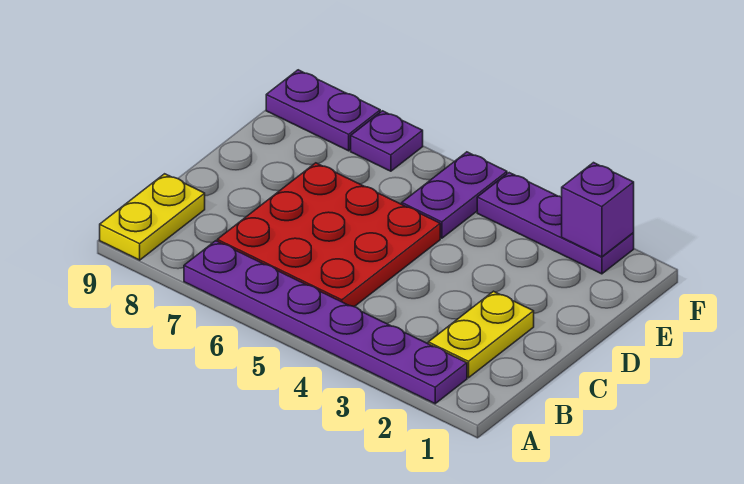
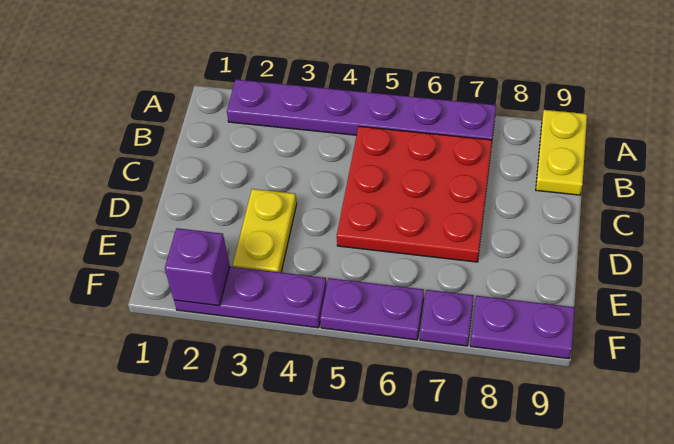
yellow plate B2:C2 level 1 -> yellow plate D3:E3 level 1
purple plate E5:F5 level 1 -> purple plate F5:F6 level 1

